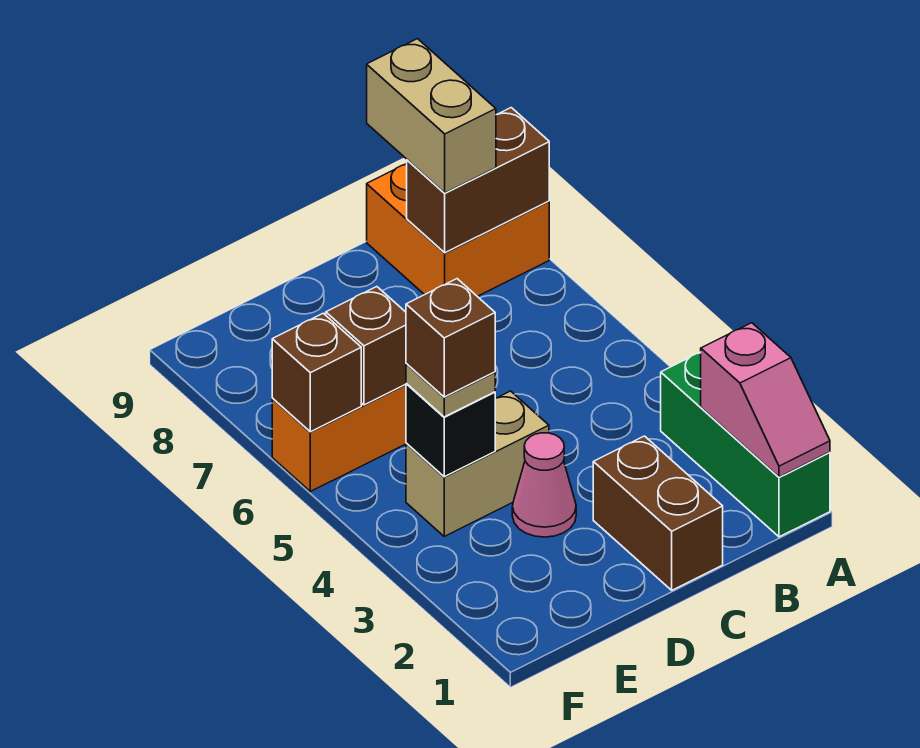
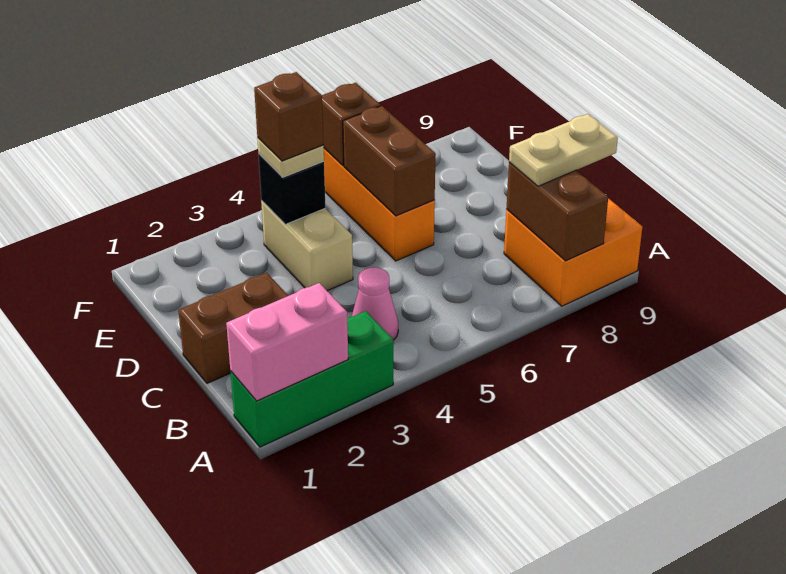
pink slope A1:A2 level 2 top 2 -> pink brick A1:A2 level 2
tan brick B8:B9 level 3 -> tan plate B8:B9 level 3
pink cone D3 level 1 -> pink cone B4 level 1
brown brick E6 level 2 -> brown brick D6:E6 level 2

